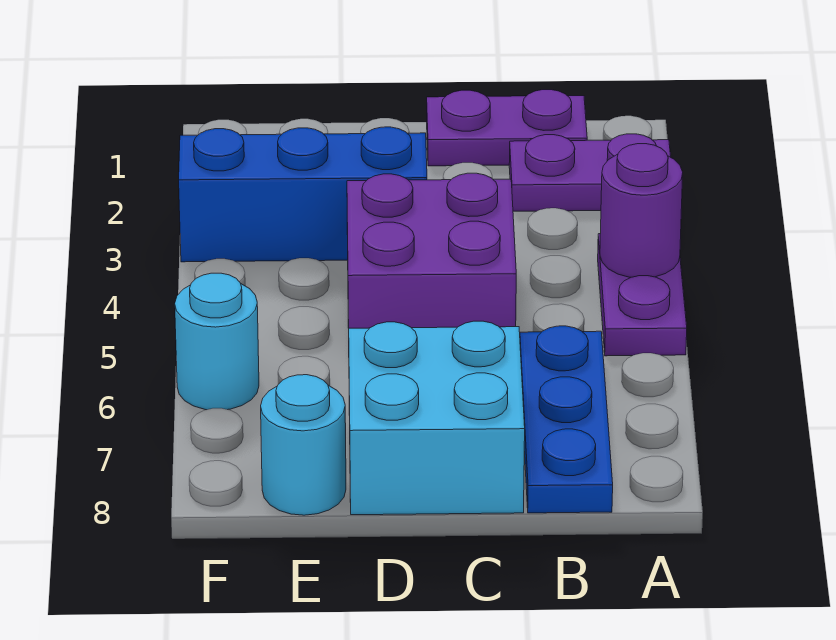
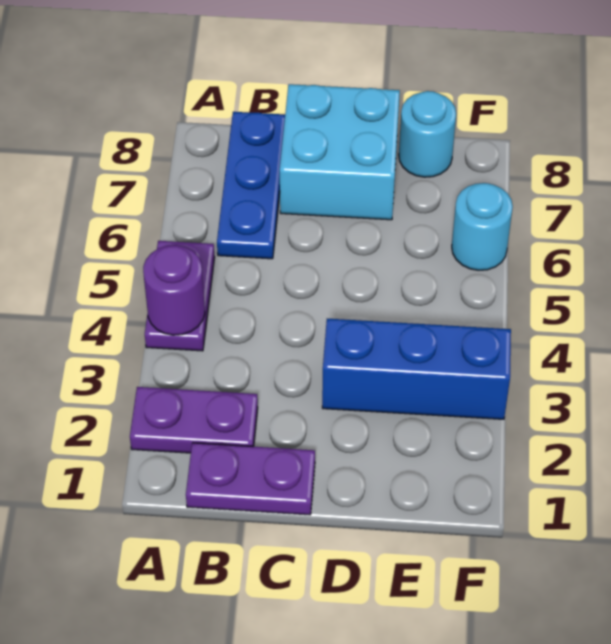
purple brick C4:D5 level 1 -> none

